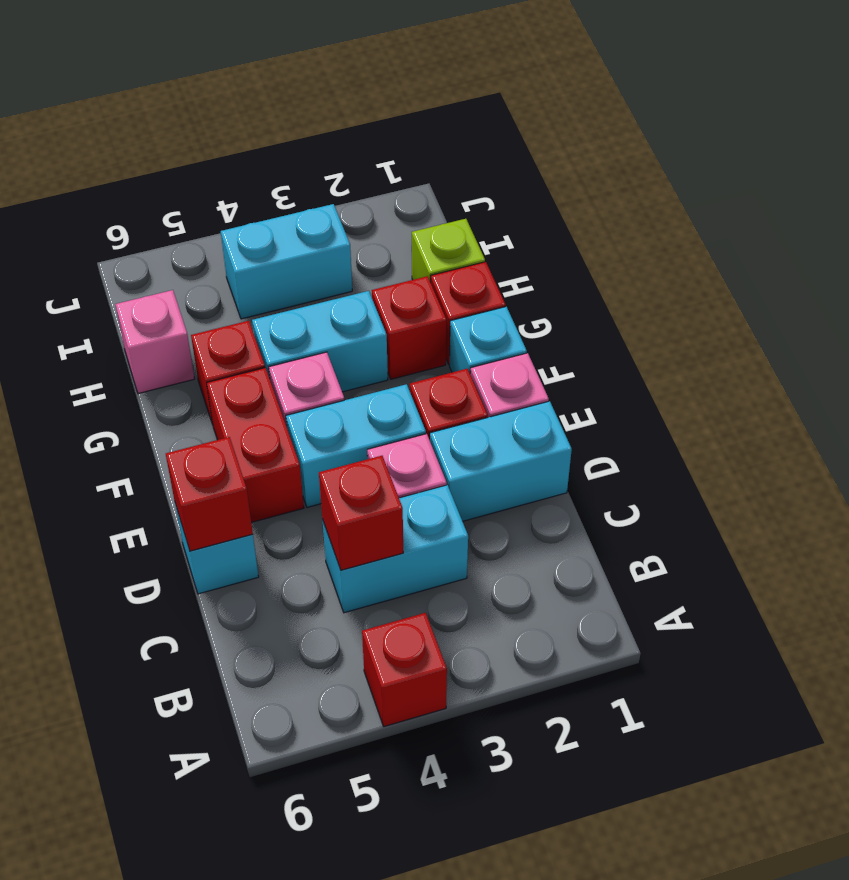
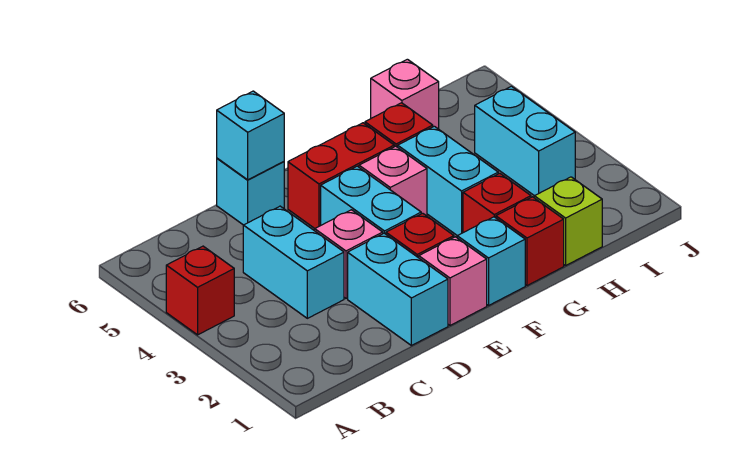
red brick C4 level 2 -> none
red brick D6 level 2 -> cyan brick D6 level 2

